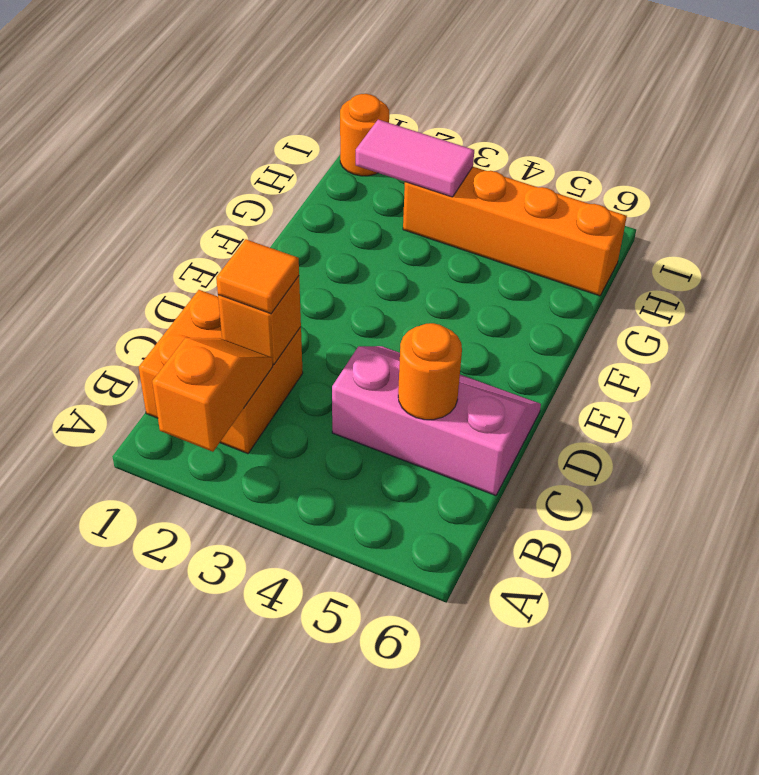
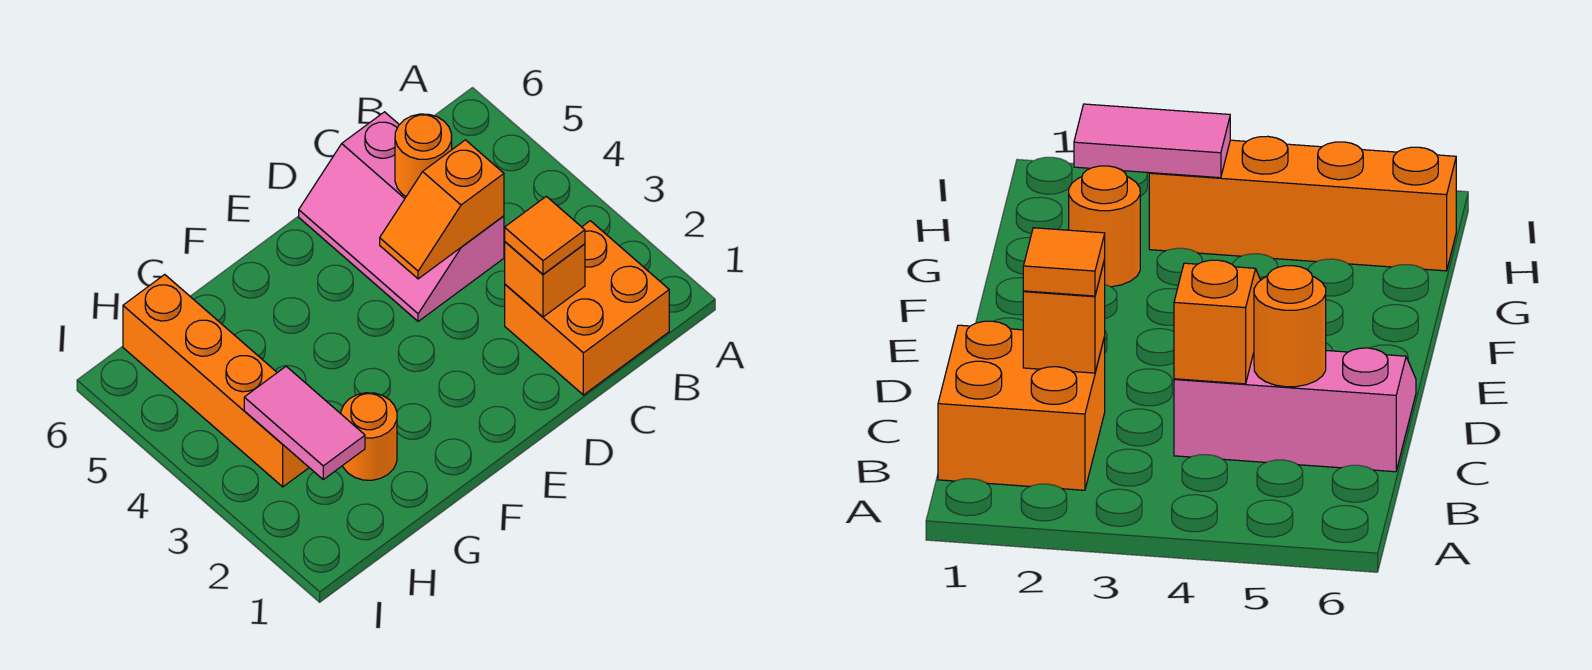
orange slope A2:B2 level 2 top A -> orange slope C4:D4 level 2 top C
orange round brick I1 level 1 -> orange round brick G2 level 1

